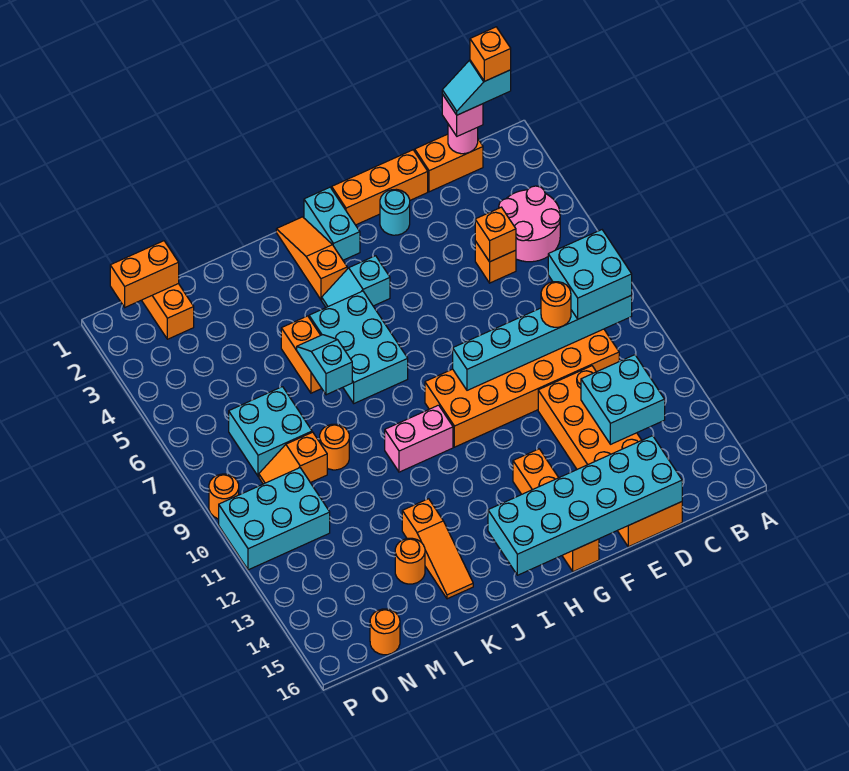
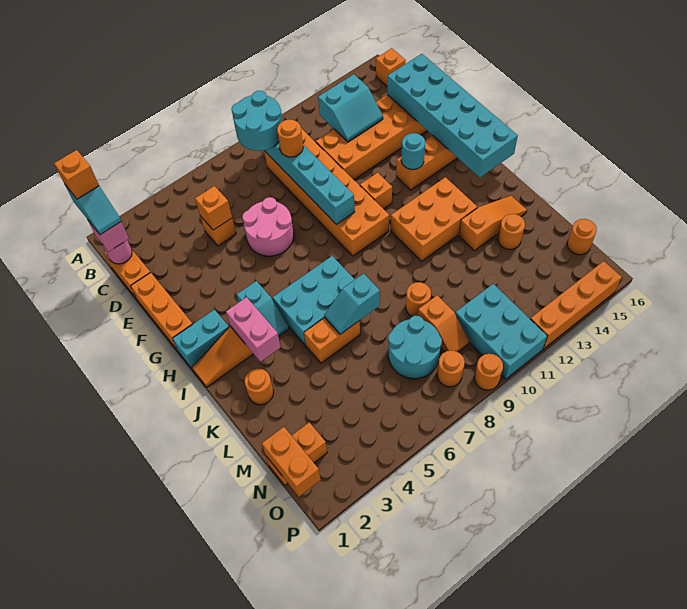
pink round brick B4:C5 level 1 -> pink round brick E6:F7 level 1
cyan brick B8:C9 level 3 -> cyan round brick B8:C9 level 3
none -> orange brick B16 level 1
cyan brick C12:D13 level 2 -> cyan slope C12:D13 level 2 top C
cyan round brick F2 level 1 -> cyan round brick G13 level 2
none -> orange brick G11 level 1
pink brick I10:J10 level 1 -> pink brick I3:J3 level 2
none -> orange brick I11:J13 level 1
none -> orange round brick K2 level 1
cyan brick M7:N8 level 1 -> cyan round brick M7:N8 level 1
none -> orange round brick O8 level 1
none -> orange brick P12:P15 level 1

